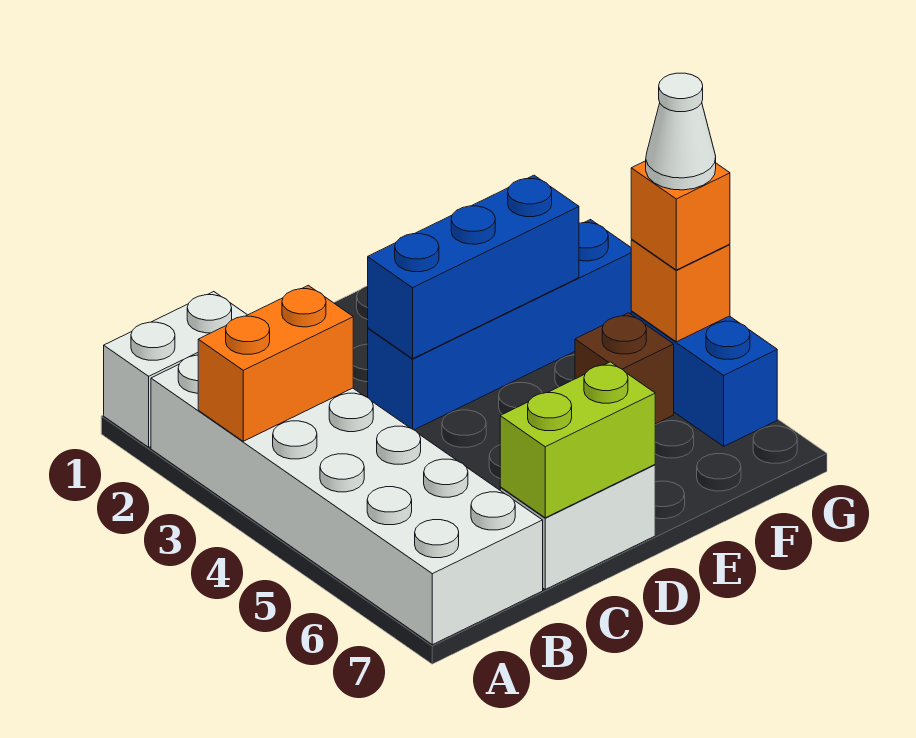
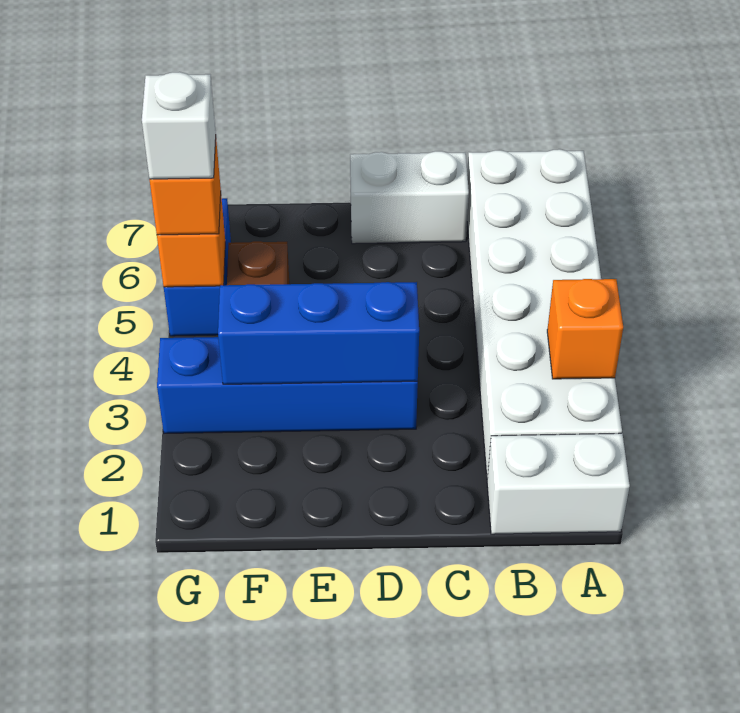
orange brick A3:B3 level 2 -> orange brick A3 level 2
lime brick C7:D7 level 2 -> none
white cone G5 level 4 -> white brick G5 level 4

